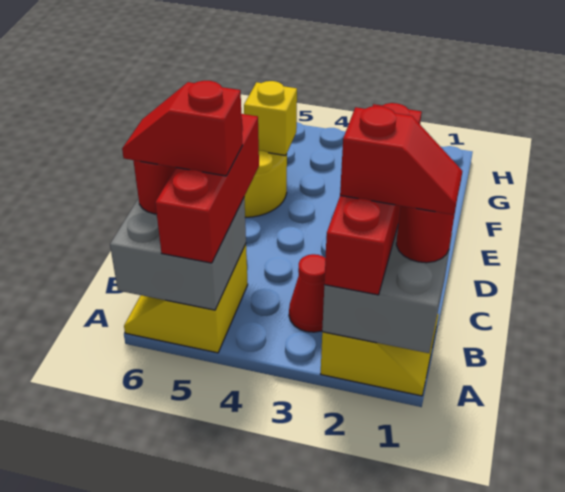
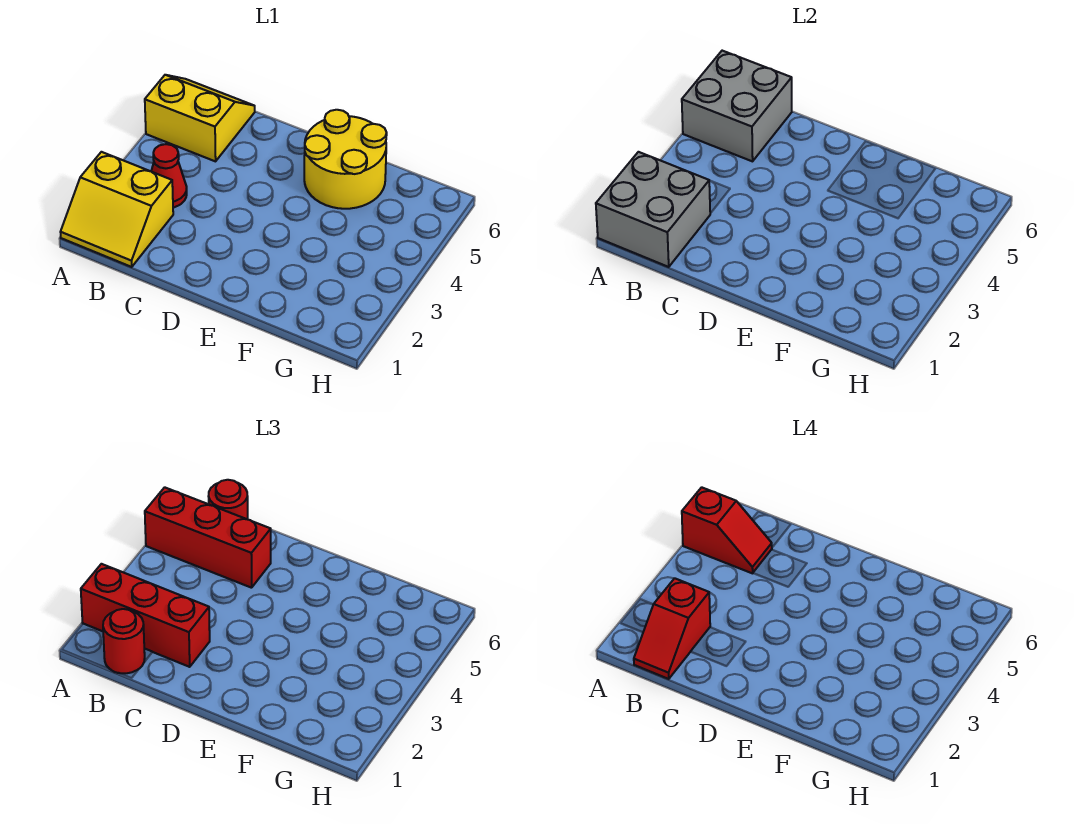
red brick A2:D2 level 3 -> red brick A2:C2 level 3
red slope B5:B6 level 4 top 5 -> red slope A5:B5 level 4 top A
yellow brick F5 level 2 -> none

